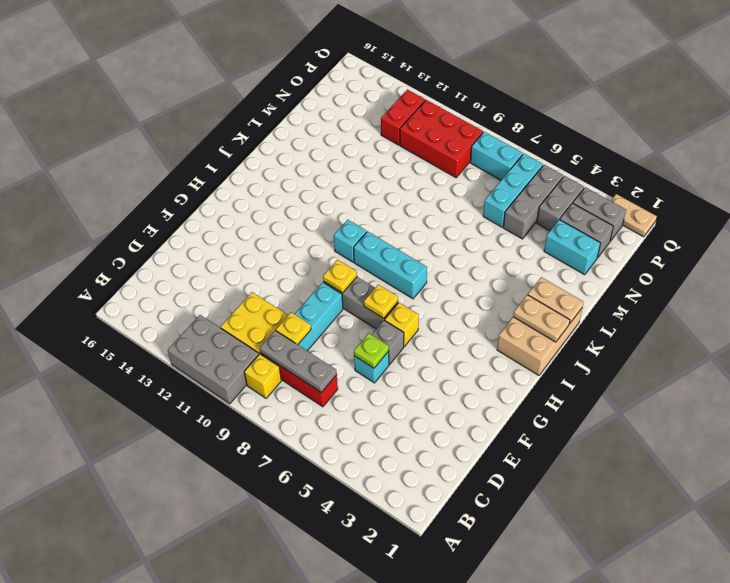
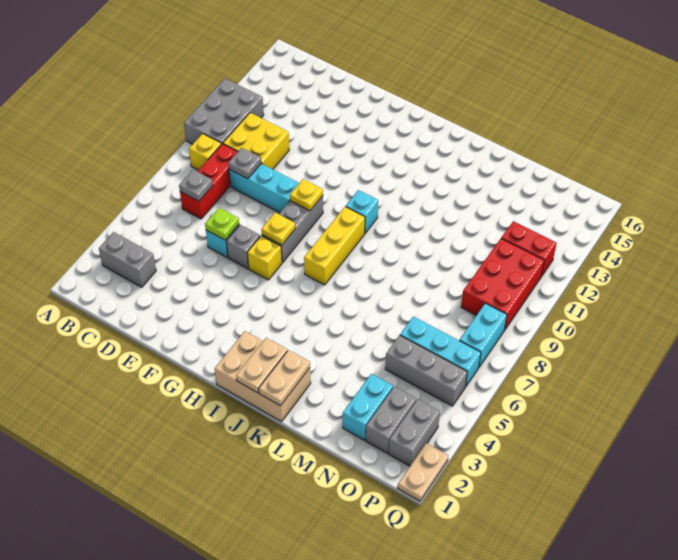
grey plate C7:C9 level 2 -> grey plate C7 level 2
yellow plate D9 level 2 -> grey plate D9 level 2
cyan brick I7:I9 level 1 -> yellow brick I7:I9 level 1
grey brick O4:P4 level 1 -> grey brick B3:C3 level 1

